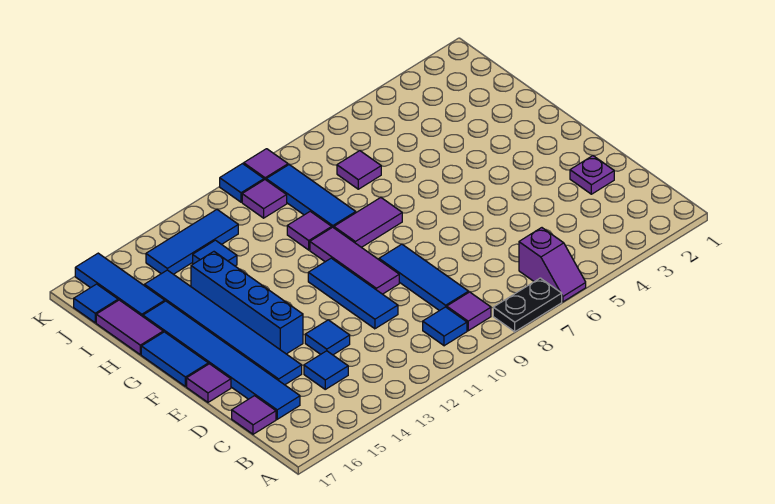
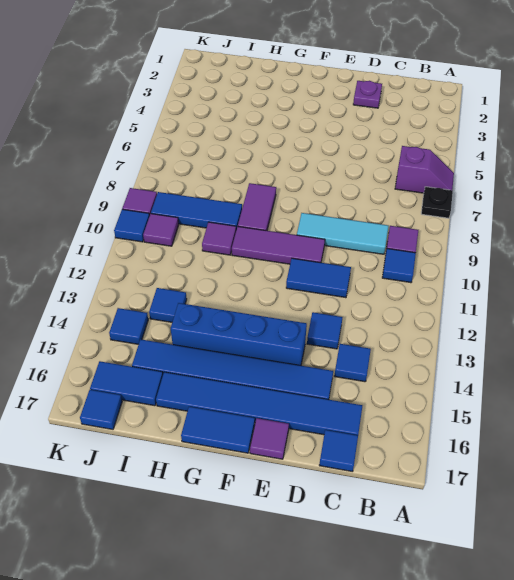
black plate A7:A8 level 1 -> black plate A7 level 1
blue tile C9:E9 level 1 -> cyan tile C9:E9 level 1
purple tile C17 level 1 -> blue tile C17 level 1
blue tile D11:F11 level 1 -> blue tile D11:E11 level 1
purple tile H17:I17 level 1 -> none
purple tile I7 level 1 -> none
blue tile I16:K16 level 1 -> blue tile I16:J16 level 1
blue tile J12:J14 level 1 -> blue tile J14 level 1

